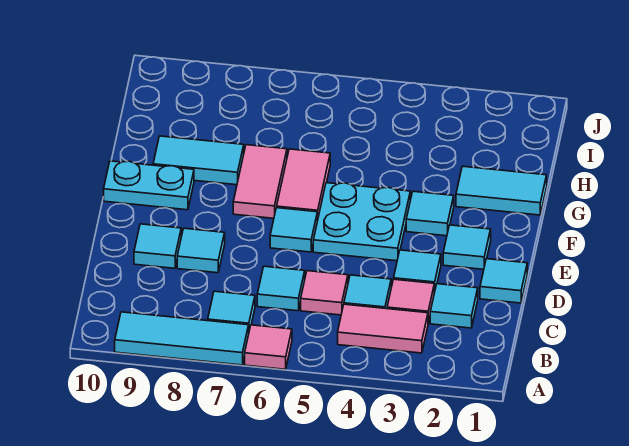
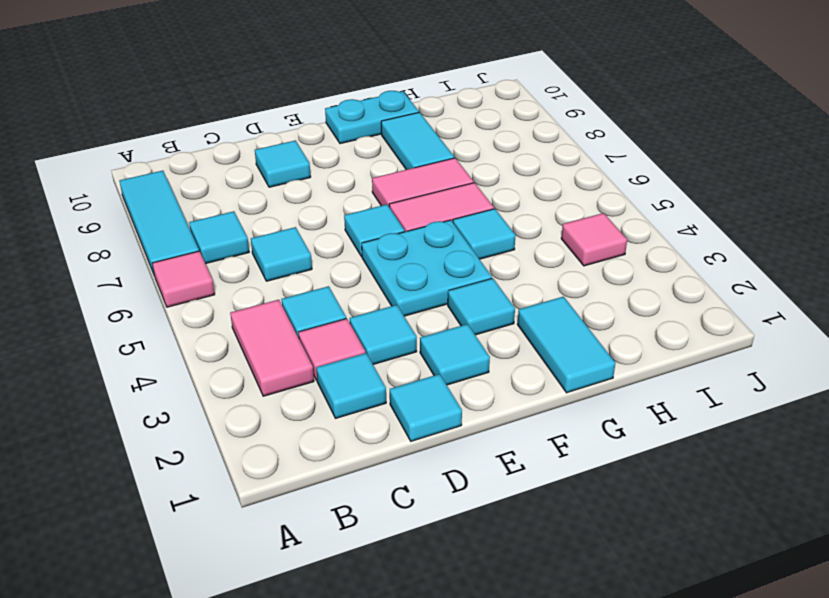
pink tile C5 level 1 -> pink tile I4 level 1
cyan tile D8 level 1 -> cyan tile G5 level 1
cyan plate F9:F10 level 1 -> cyan plate F10:G10 level 1

